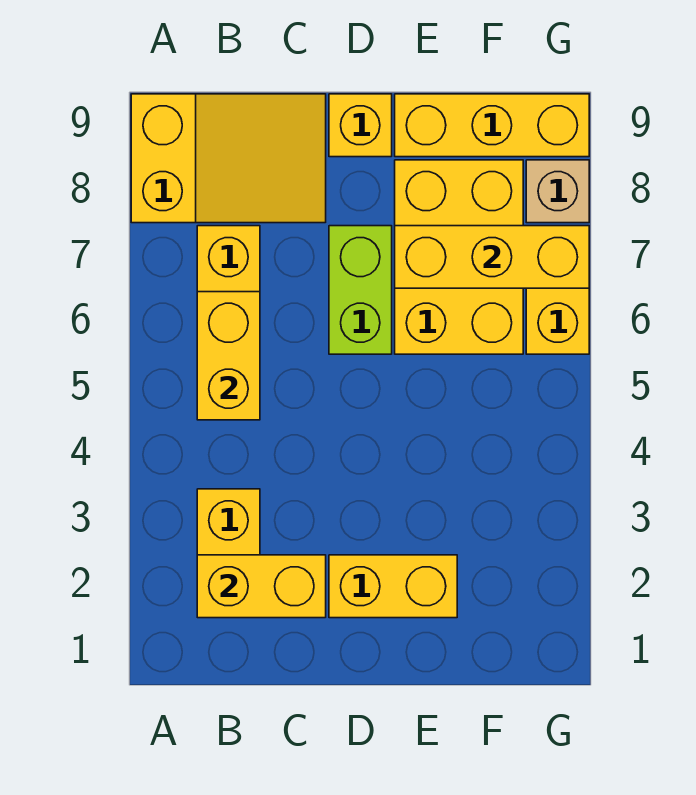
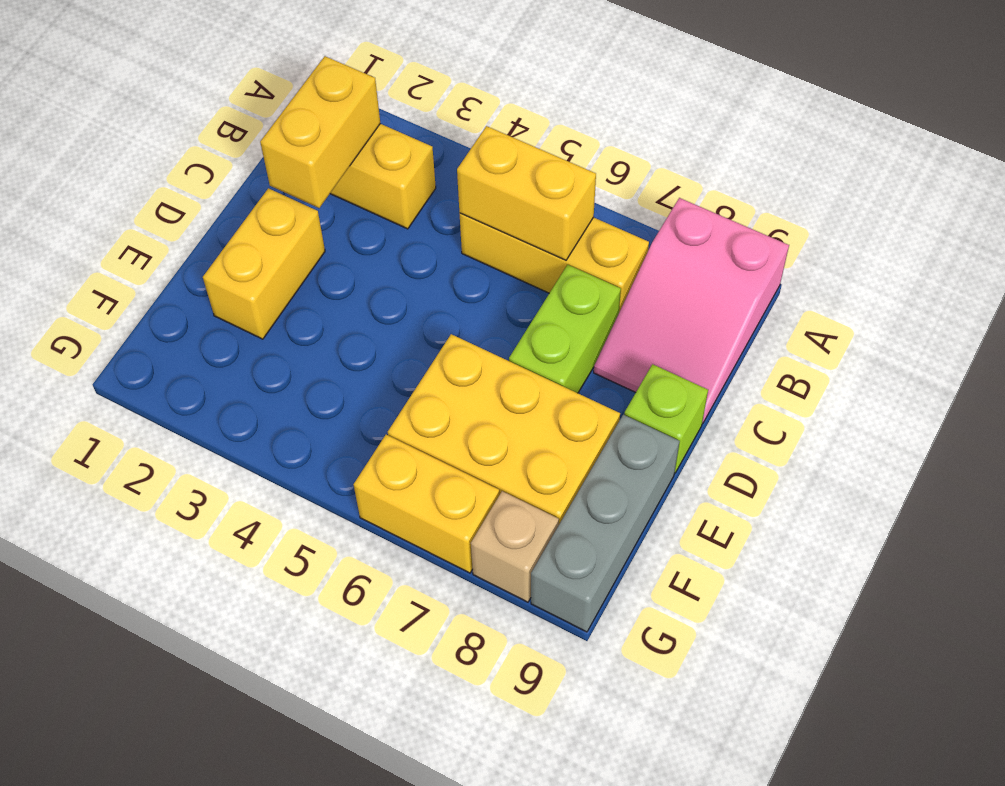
yellow slope A8:C9 level 1 top A -> pink slope A8:C9 level 1 top A
lime brick D6:D7 level 1 -> lime brick C7:D7 level 1
yellow brick D9 level 1 -> lime brick D9 level 1
yellow brick E7:G7 level 2 -> none
yellow brick E9:G9 level 1 -> grey brick E9:G9 level 1

